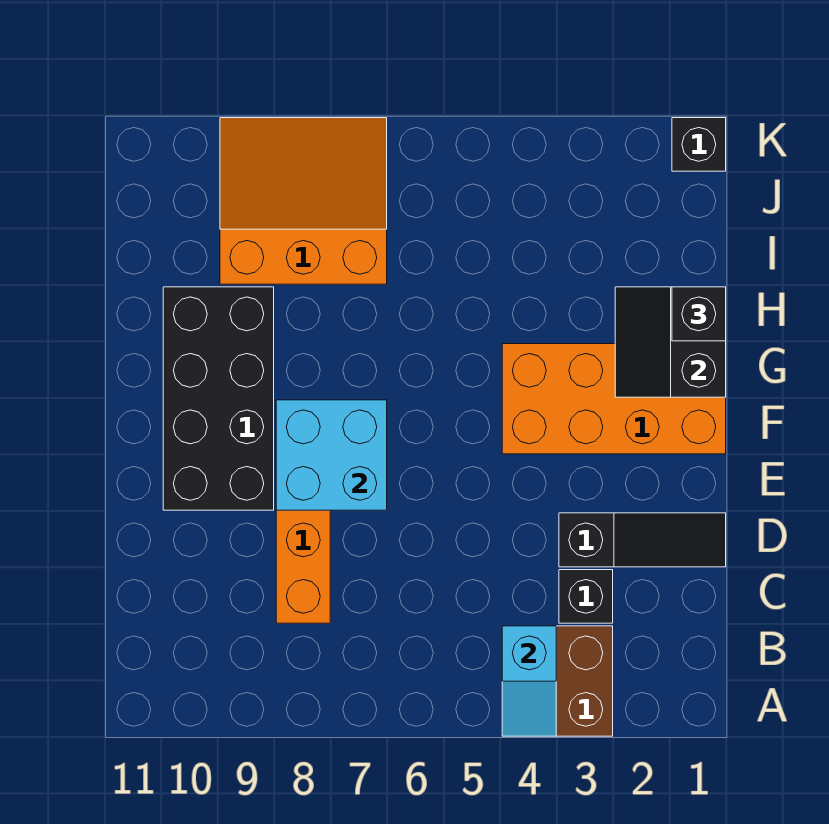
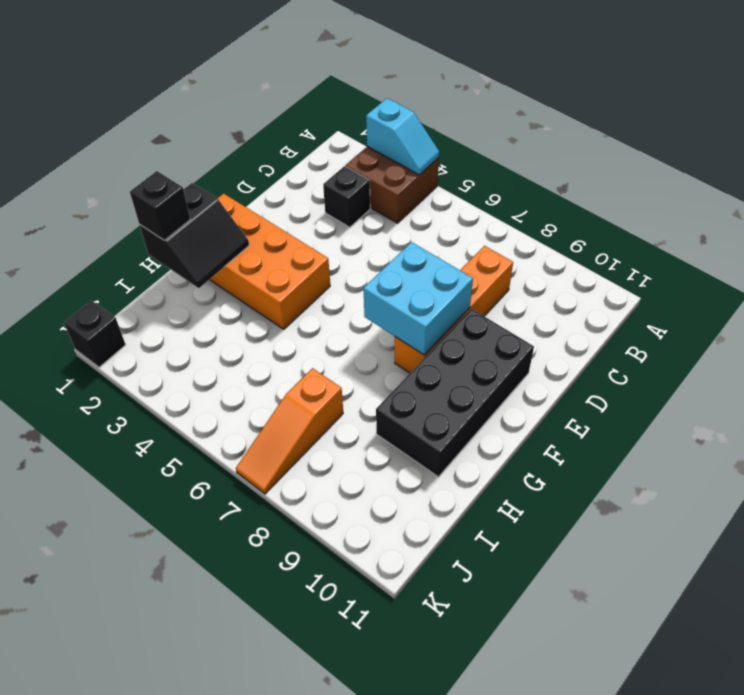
cyan slope A4:B4 level 2 top B -> cyan slope A3:A4 level 2 top 3
black slope D1:D3 level 1 top 3 -> none
orange slope I7:K9 level 1 top I -> orange slope I7:K7 level 1 top I

